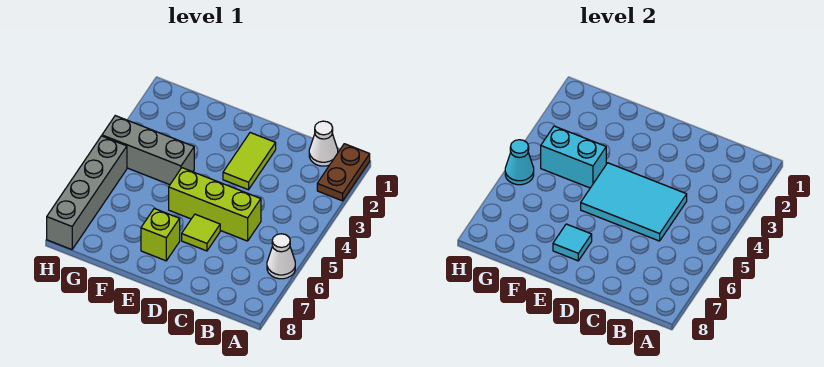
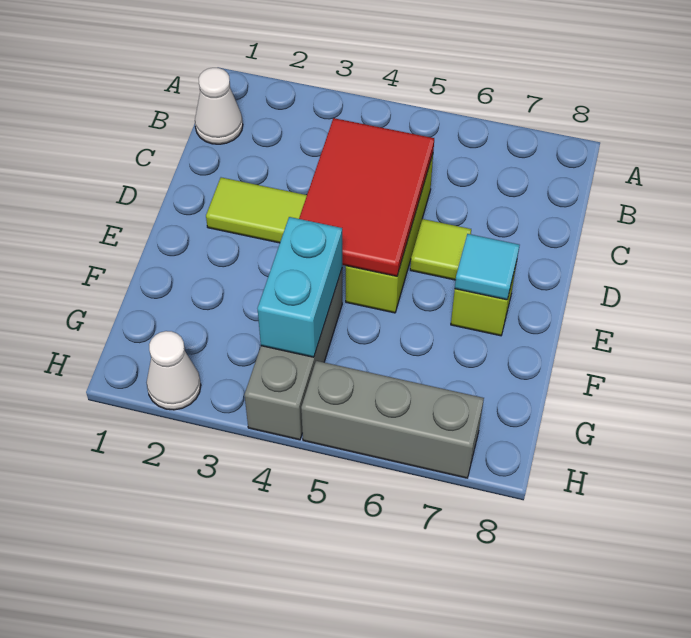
brown plate A1:A2 level 1 -> none
white cone A6 level 1 -> white cone H2 level 1
cyan tile C4:E5 level 2 -> red tile C4:E5 level 2
grey brick H5:H8 level 1 -> grey brick H5:H7 level 1
cyan cone H5 level 2 -> none

